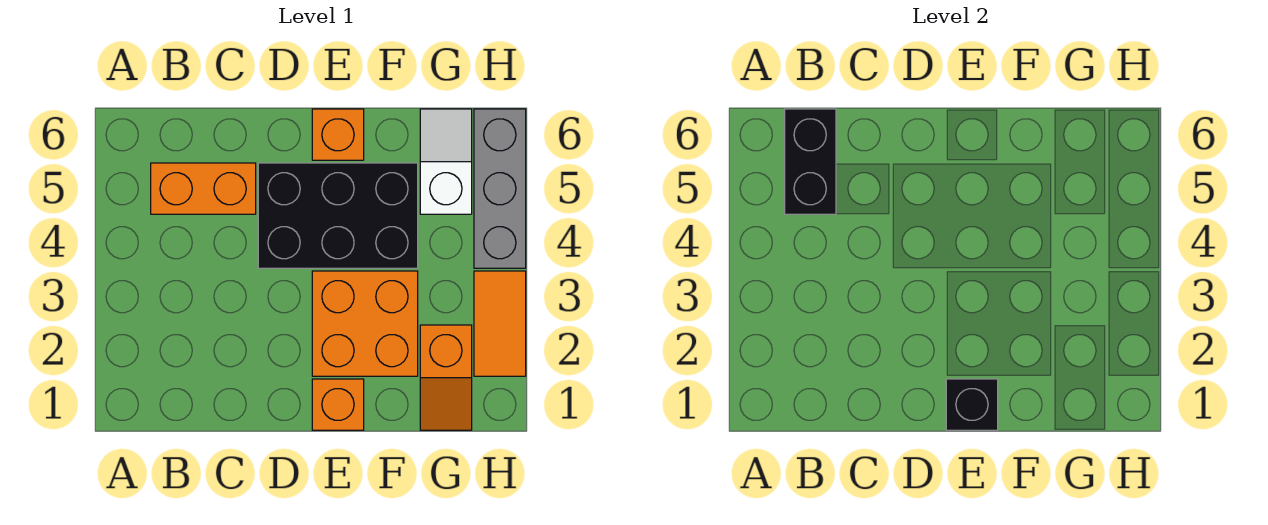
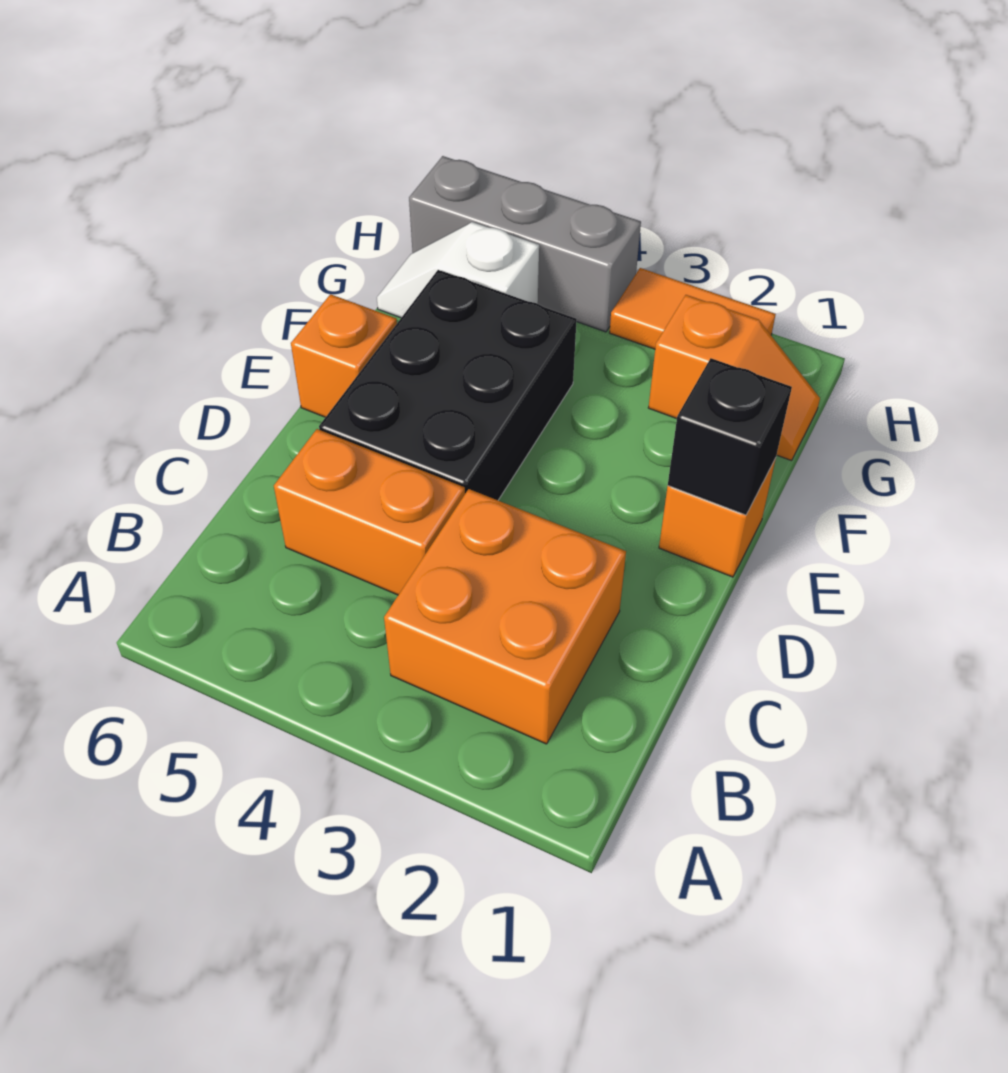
orange brick B5:C5 level 1 -> orange brick C4:C5 level 1
black brick B5:B6 level 2 -> none
orange brick E2:F3 level 1 -> orange brick B2:C3 level 1

